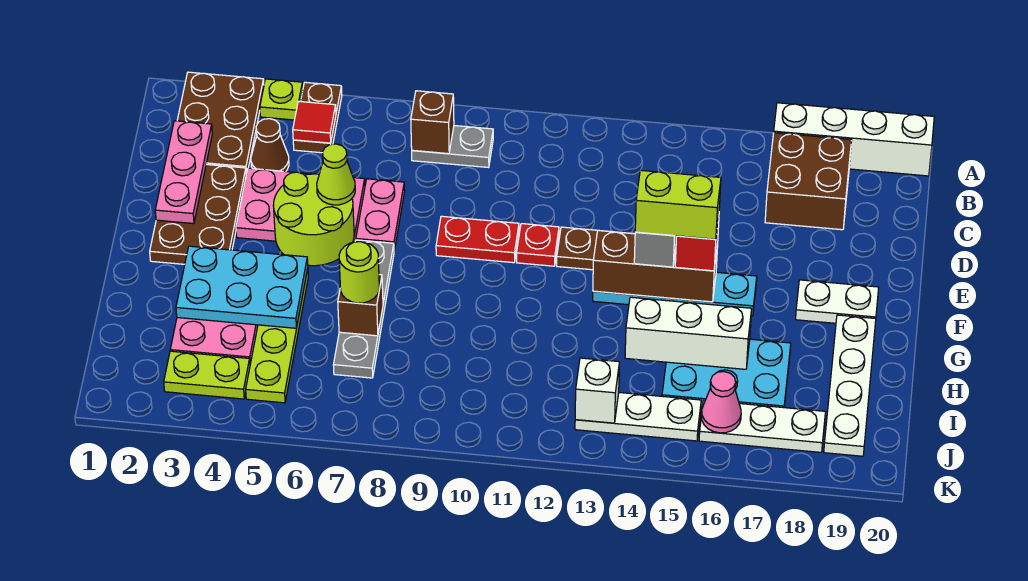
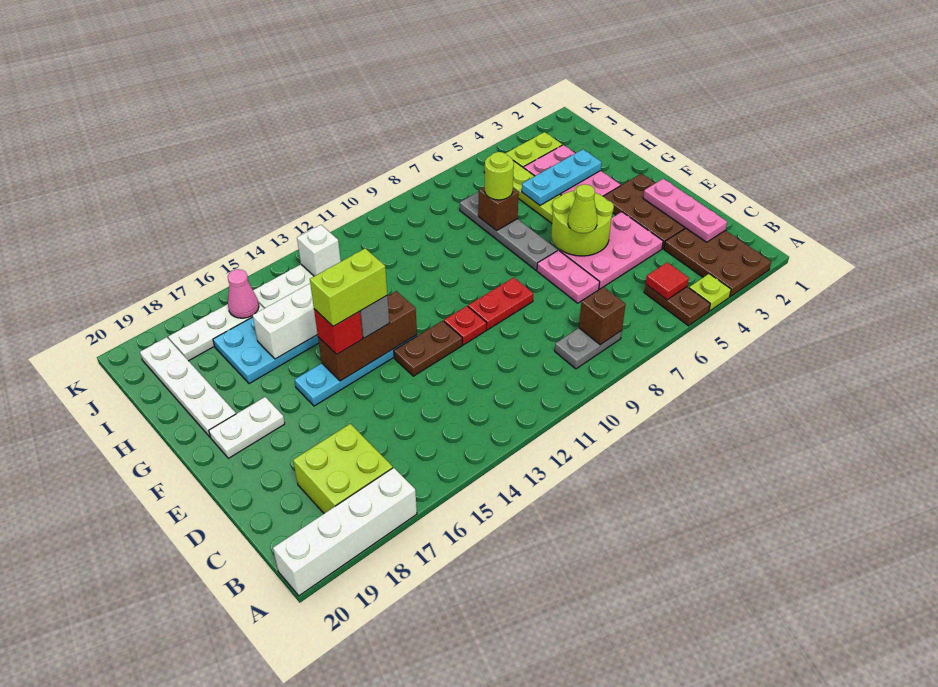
brown brick B17:C18 level 1 -> lime brick B17:C18 level 1
brown cone C4 level 1 -> none
cyan plate G3:H5 level 2 -> cyan plate H3:H5 level 2

